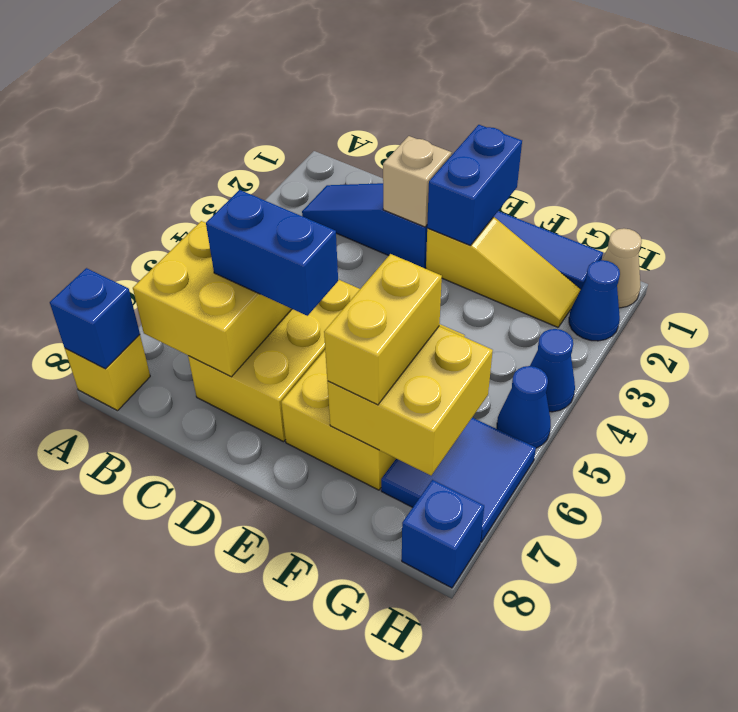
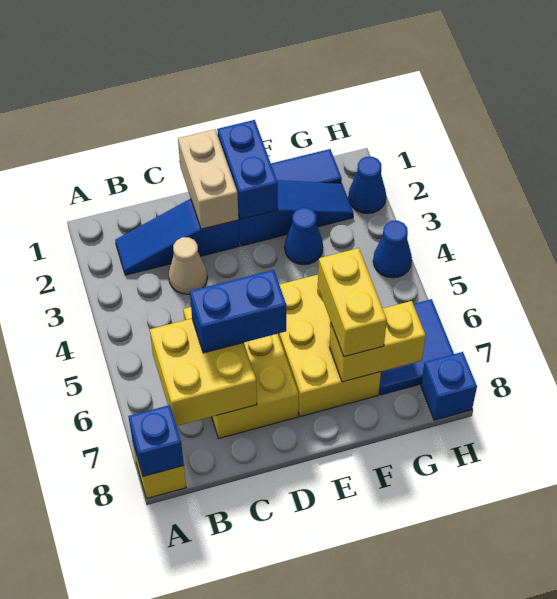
tan brick D2 level 2 -> tan brick D1:D2 level 2
yellow slope E2:G2 level 1 top E -> blue slope E2:G2 level 1 top E
yellow brick F6:G7 level 2 -> yellow brick F7:G7 level 2
tan cone H1 level 1 -> tan cone C3 level 1
blue cone H5 level 1 -> blue cone F3 level 1

